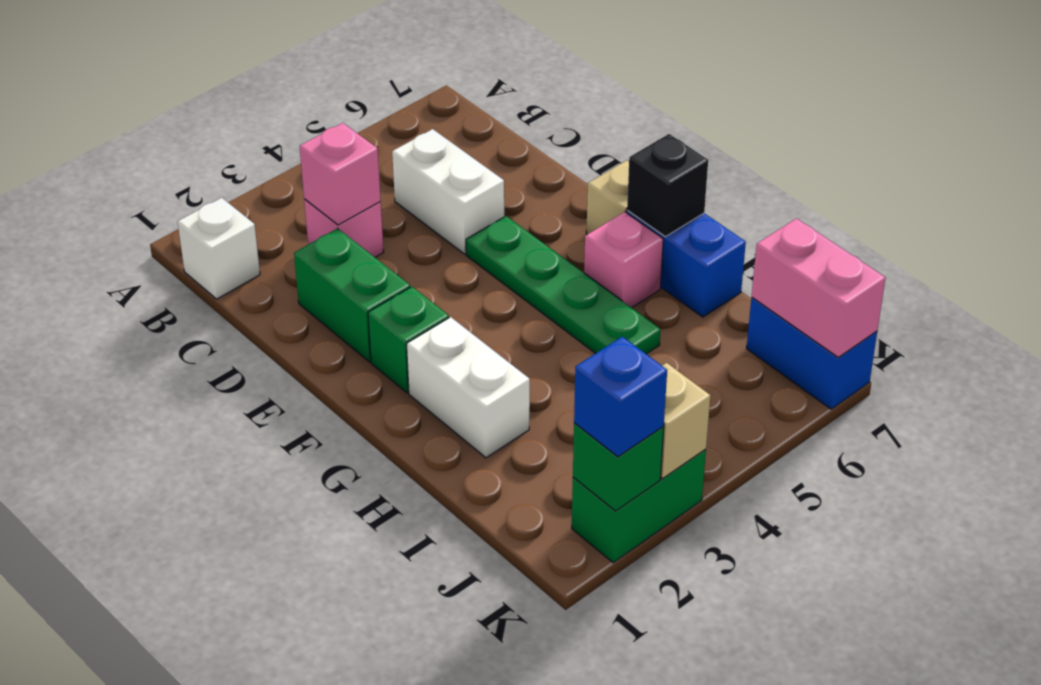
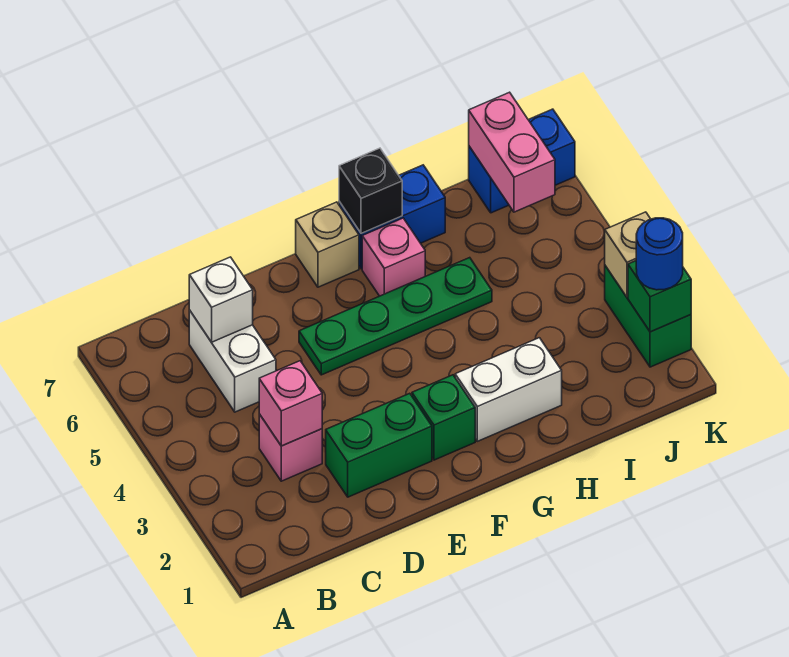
white brick B1 level 1 -> white brick C6 level 2
white brick C5:D5 level 1 -> white brick C5:C6 level 1
pink brick J7:K7 level 2 -> pink brick J6:J7 level 2
blue brick K2 level 3 -> blue round brick K2 level 3

